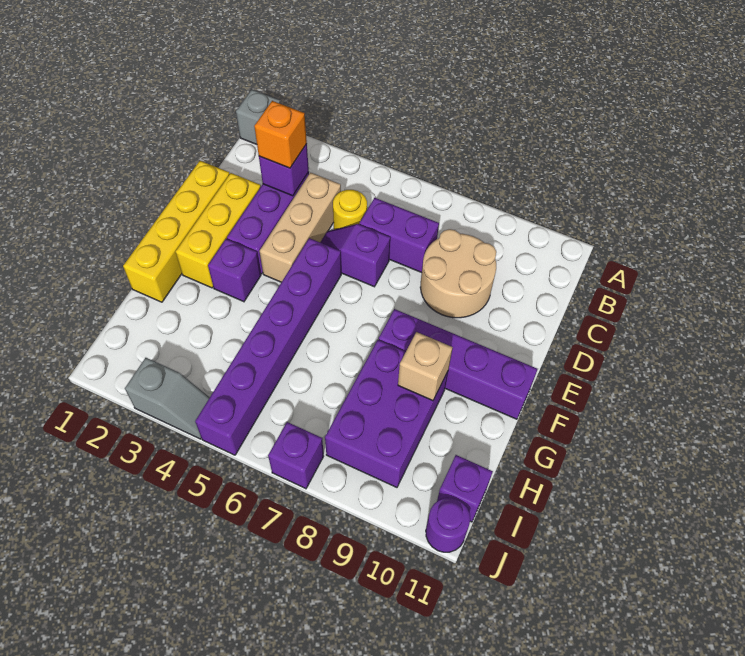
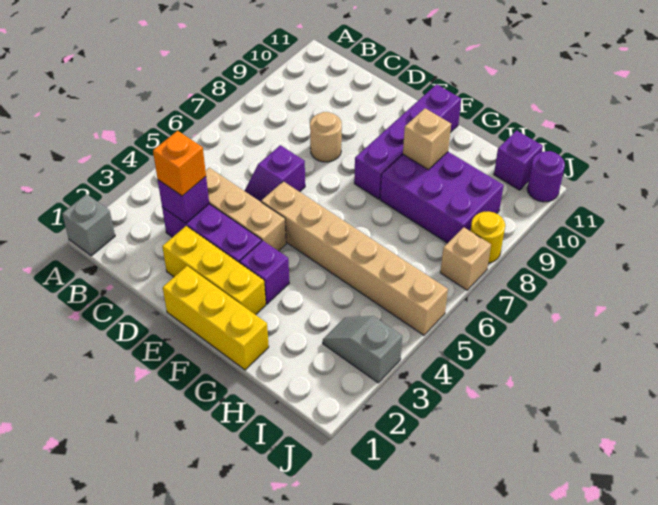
yellow round brick C5 level 1 -> yellow round brick J8 level 1
purple brick C6:C7 level 1 -> none
tan round brick C8:D9 level 1 -> tan round brick D8 level 1
yellow brick D1:G1 level 1 -> yellow brick E1:G1 level 1
purple brick E5:J5 level 1 -> tan brick E5:J5 level 1
grey slope J3:J4 level 1 top 3 -> grey slope I3:J3 level 1 top J
purple brick J7 level 1 -> tan brick J7 level 1

